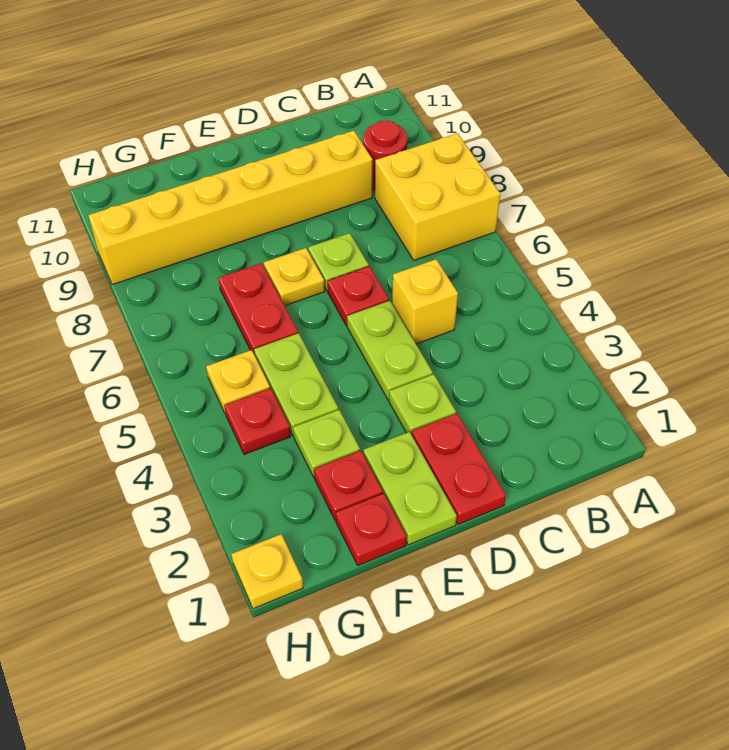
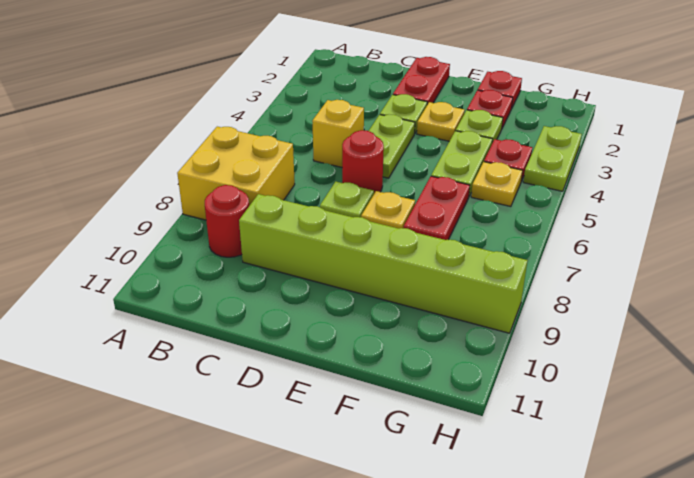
yellow brick C9:H9 level 1 -> lime brick C9:H9 level 1
red plate D6 level 1 -> red round brick D6 level 1
lime plate E1:E2 level 1 -> lime plate H3:H4 level 1
yellow plate H1 level 1 -> yellow plate E3 level 1

